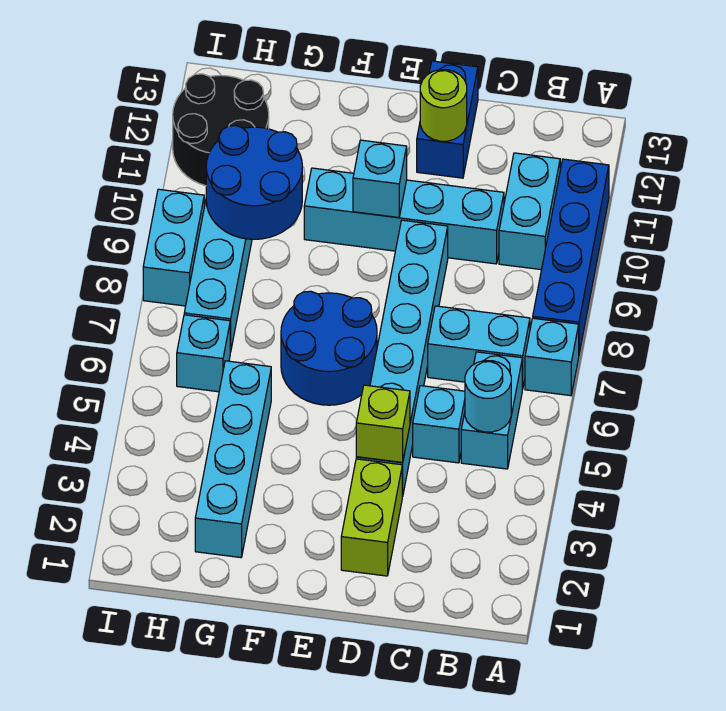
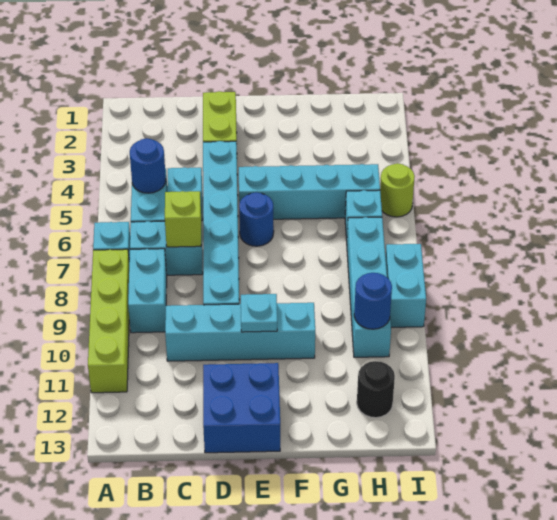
blue brick A8:A11 level 1 -> lime brick A8:A11 level 1
cyan round brick B5 level 2 -> blue round brick B5 level 2
cyan brick B10:B11 level 1 -> cyan brick B8:B9 level 1
lime brick D4 level 2 -> lime brick C7 level 2
blue brick D12:D13 level 1 -> blue brick D12:E13 level 1
lime round brick D12 level 2 -> lime round brick I5 level 1
blue round brick E6:F7 level 1 -> blue round brick E6 level 1
cyan brick E10 level 2 -> cyan plate E10 level 2
cyan brick G2:G5 level 1 -> cyan brick E5:H5 level 1
blue round brick G9:H10 level 2 -> blue round brick H10 level 2
black round brick H11:I12 level 1 -> black round brick H12 level 1

